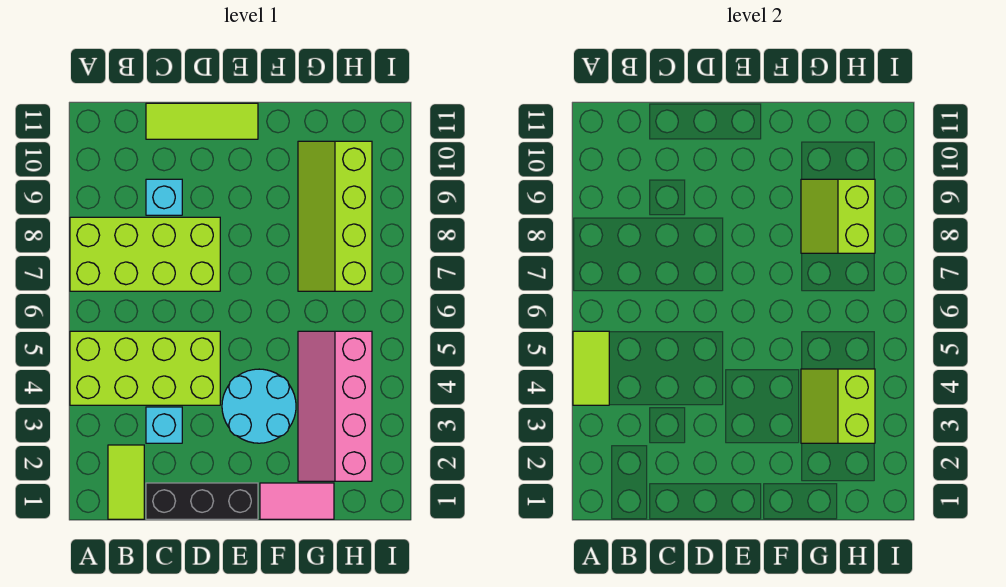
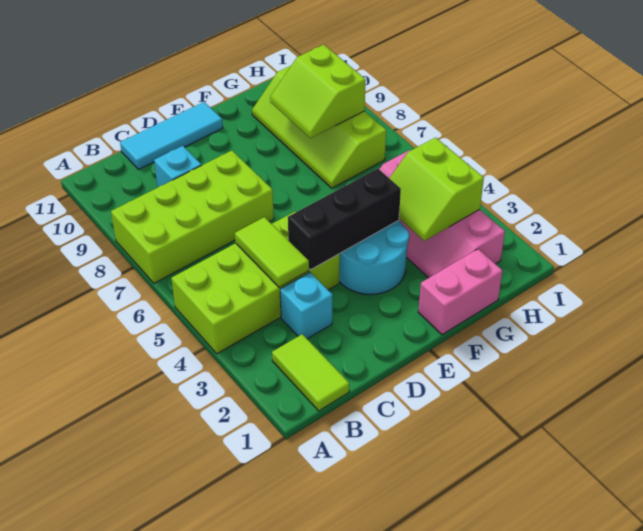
lime tile A4:A5 level 2 -> lime tile C4:C5 level 2
black brick C1:E1 level 1 -> black brick D4:F4 level 2
lime tile C11:E11 level 1 -> cyan tile C11:E11 level 1
pink tile F1:G1 level 1 -> pink brick F1:G1 level 1

